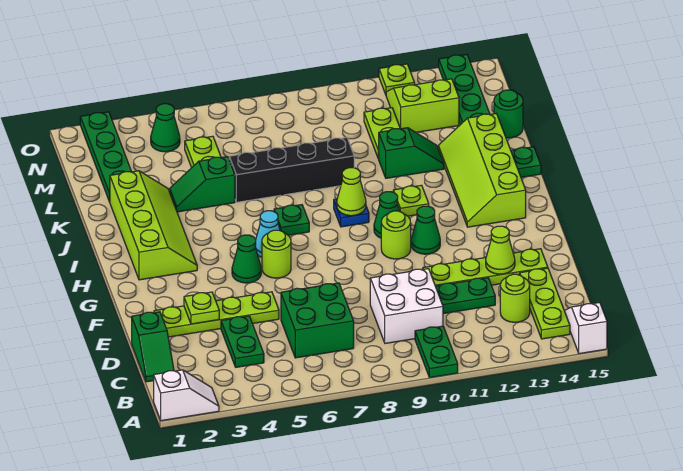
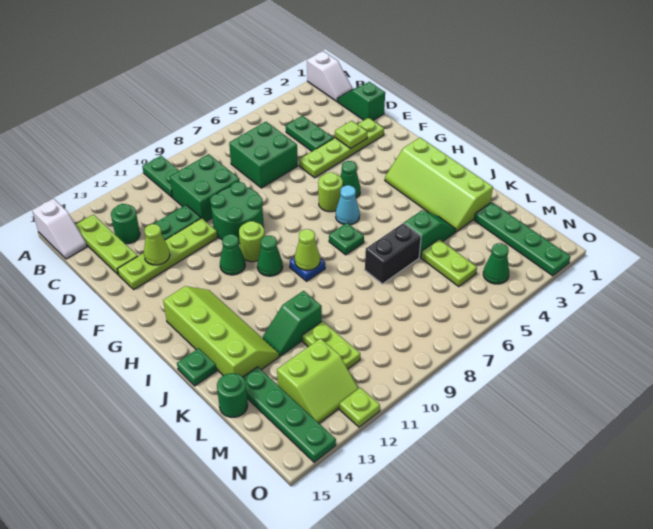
white slope A1:A2 level 1 top 1 -> white slope A1:B1 level 1 top A
white brick C9:D10 level 1 -> green brick C9:D10 level 1
lime round brick C13 level 1 -> green round brick C13 level 1
none -> green round brick E9:F10 level 1
lime plate I11 level 1 -> none
black brick K6:K9 level 1 -> black brick K6:K7 level 1

